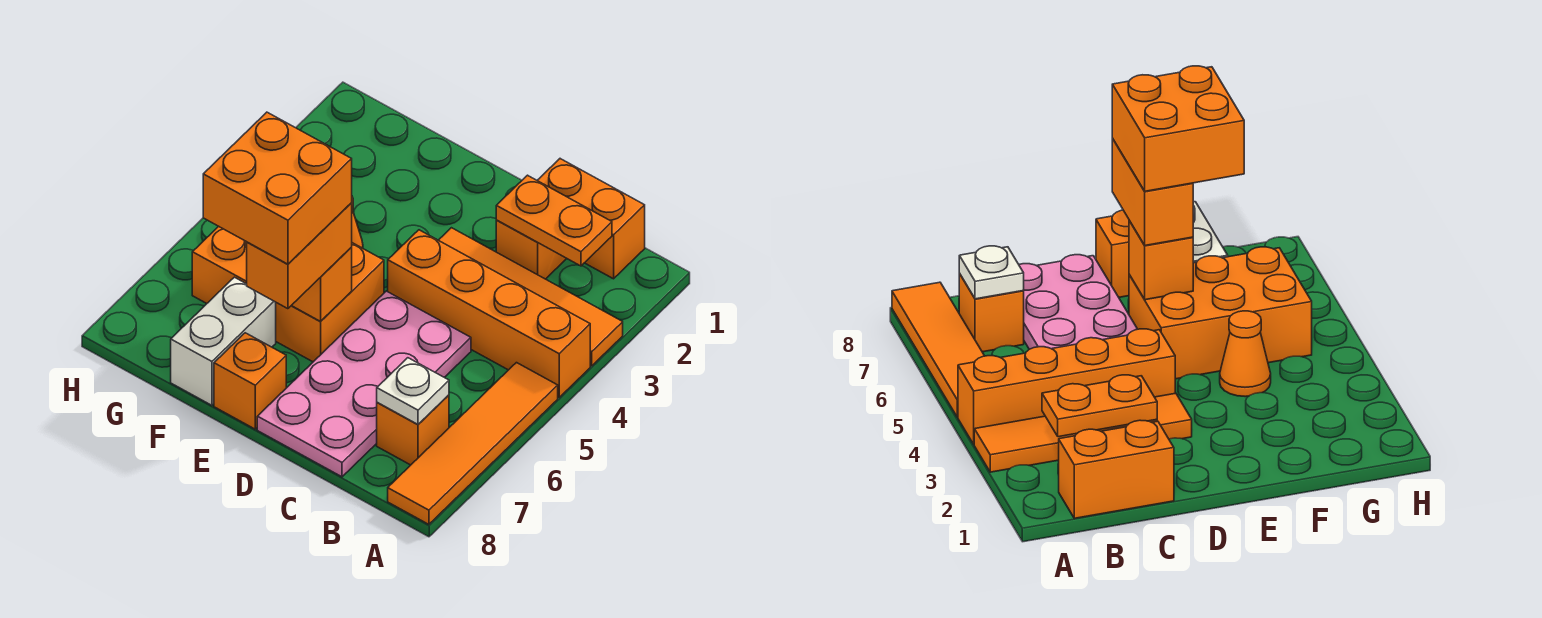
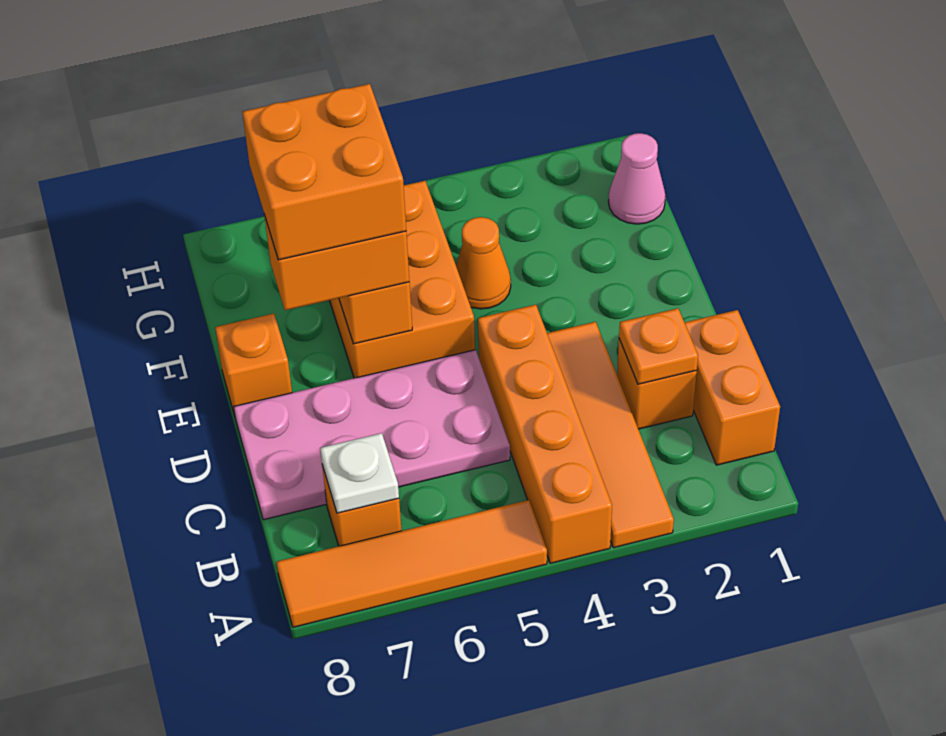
orange plate B2:C2 level 2 -> orange plate C2 level 2
white brick F7:F8 level 1 -> none
none -> pink cone G1 level 1

